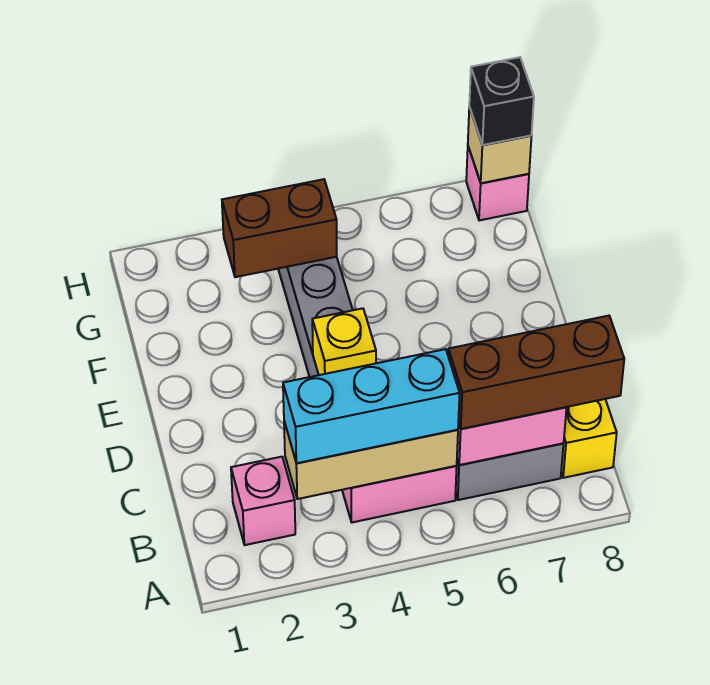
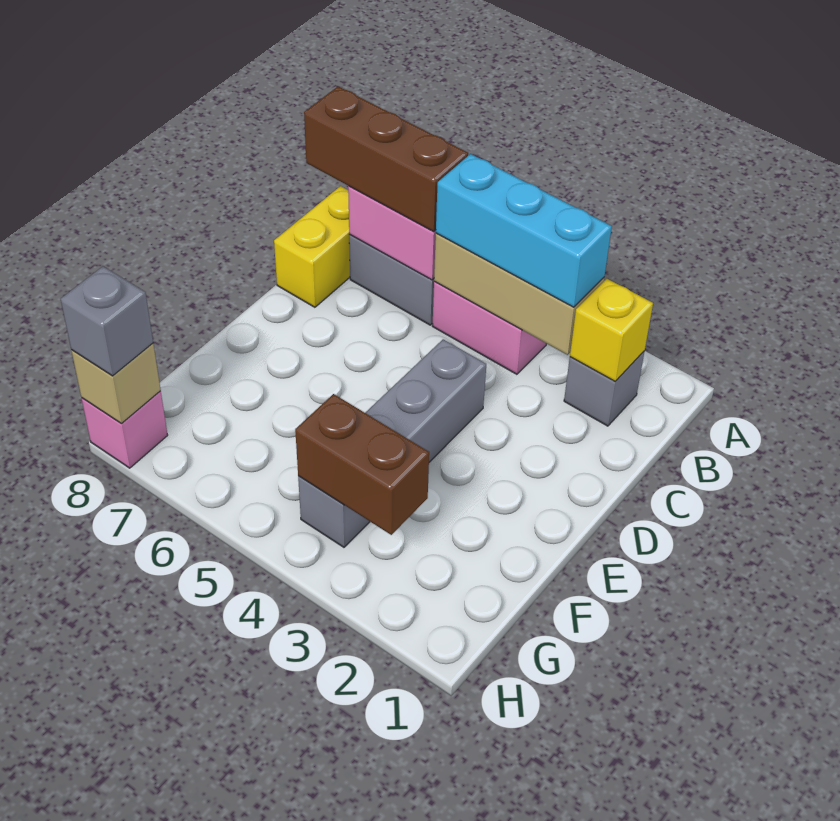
pink brick B2 level 1 -> grey brick B2 level 1
yellow brick D4 level 2 -> yellow brick B2 level 2
black brick H8 level 3 -> grey brick H8 level 3

